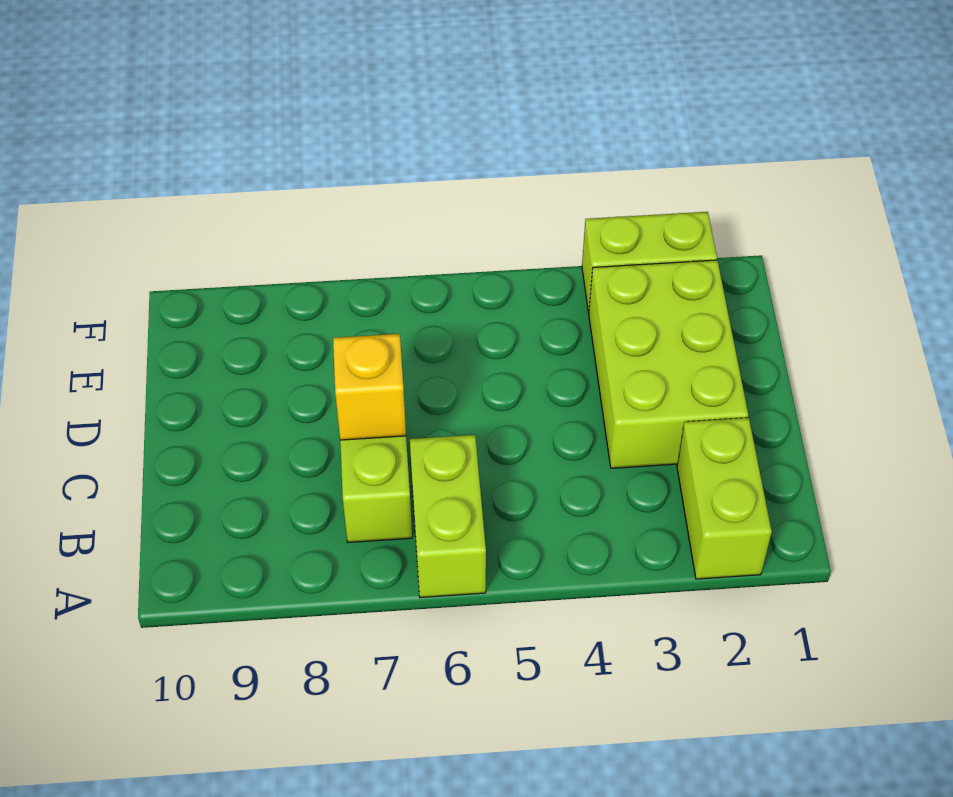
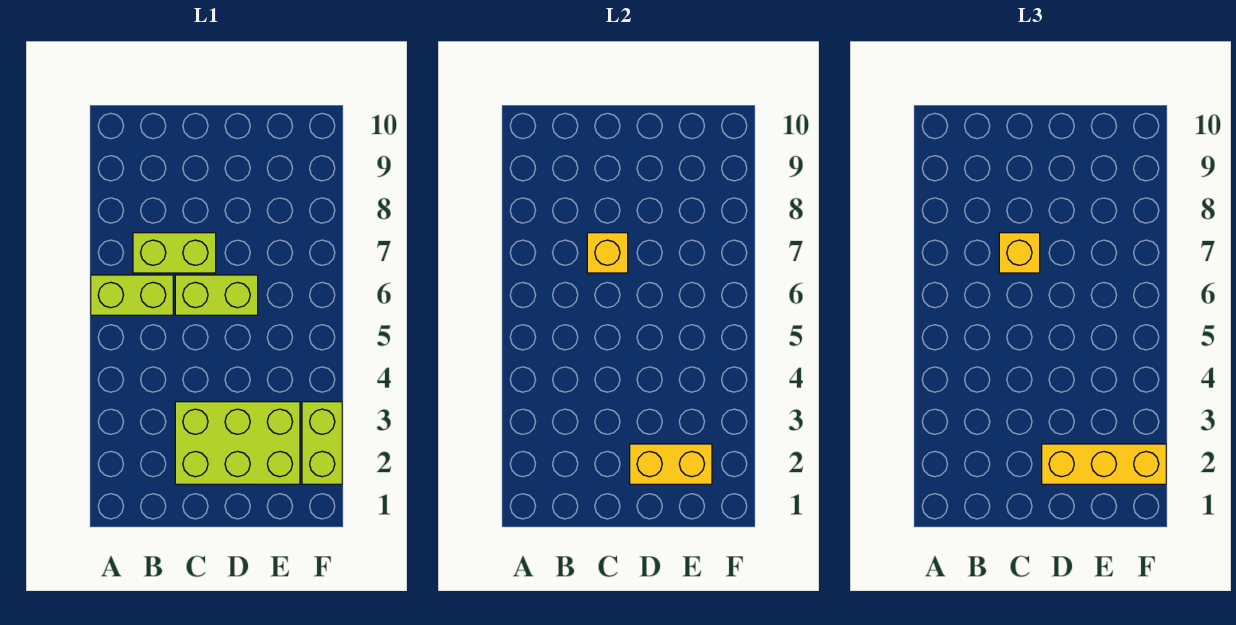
lime brick A2:B2 level 1 -> lime brick C6:D6 level 1
none -> yellow brick C7 level 3
none -> yellow brick D2:E2 level 2
none -> yellow brick D2:F2 level 3

